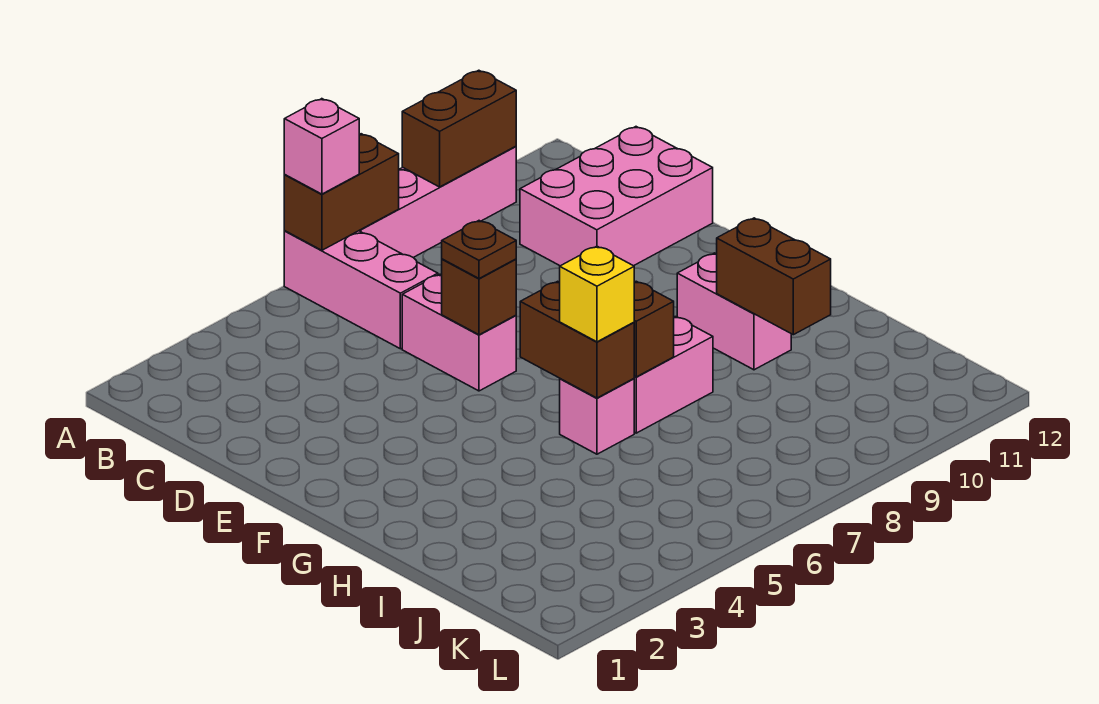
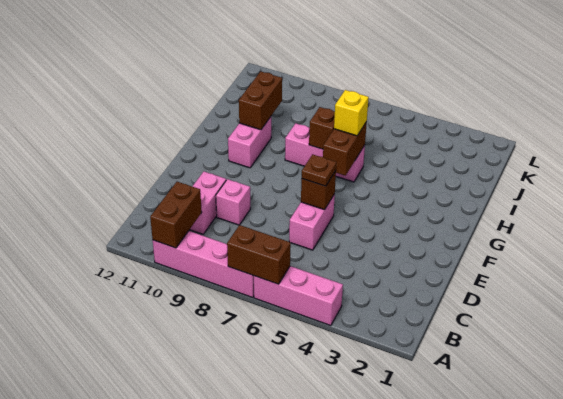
pink brick A6:C6 level 1 -> pink brick A4:A6 level 1
pink brick A6 level 3 -> pink brick D9 level 1
brown brick A9:A10 level 2 -> brown brick A10:B10 level 2
pink brick C10:D12 level 1 -> pink brick C10:D10 level 1

